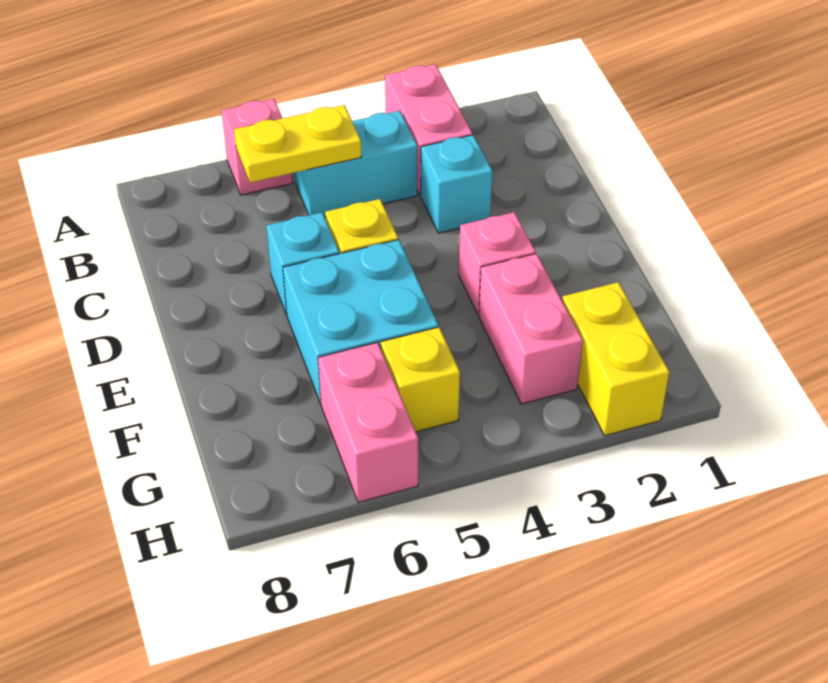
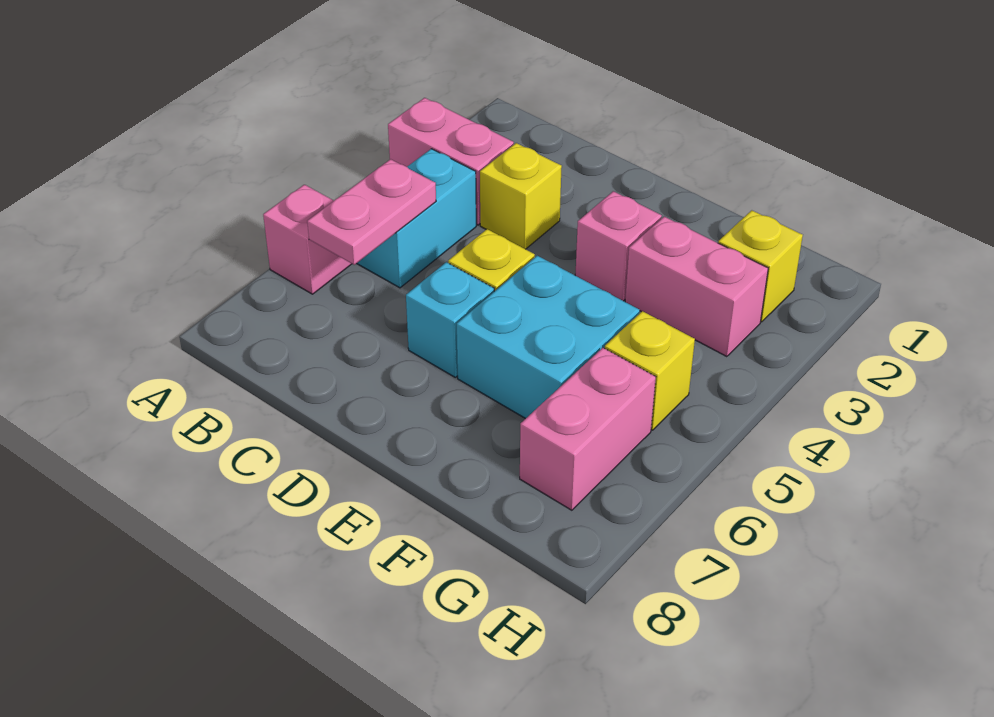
yellow plate B5:B6 level 2 -> pink plate B5:B6 level 2
cyan brick C3 level 1 -> yellow brick C3 level 1
yellow brick G2:H2 level 1 -> yellow brick G2 level 1
pink brick G6:H6 level 1 -> pink brick G6:G7 level 1

